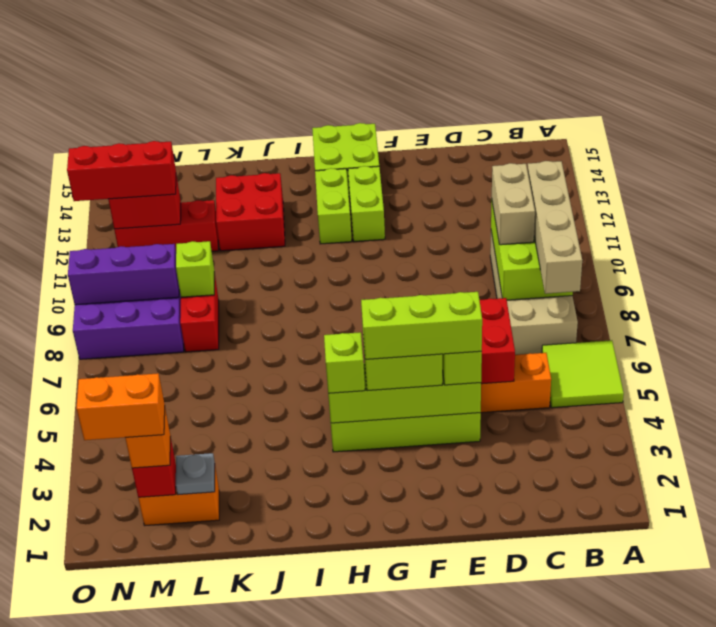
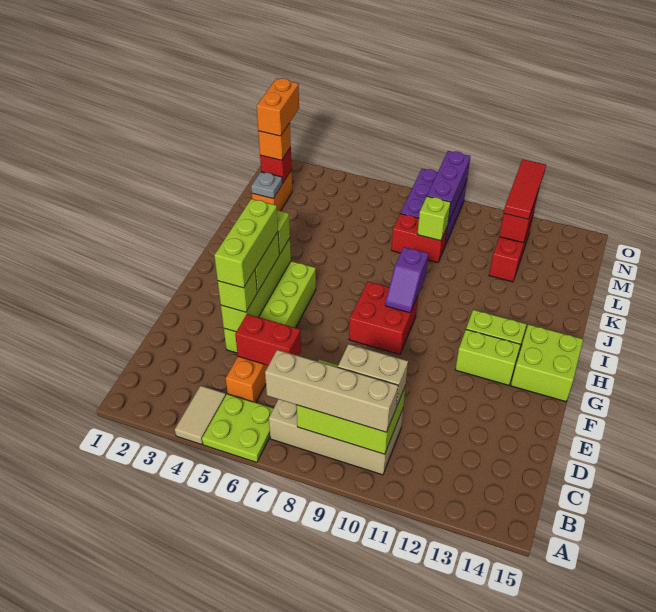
none -> tan tile A4:B4 level 1
lime tile A5:B6 level 1 -> lime plate A5:B6 level 1
none -> purple slope H9:I9 level 2 top I
red brick J12:K13 level 1 -> red brick G8:H9 level 1
red brick M12:O12 level 3 -> red tile M12:O12 level 3

